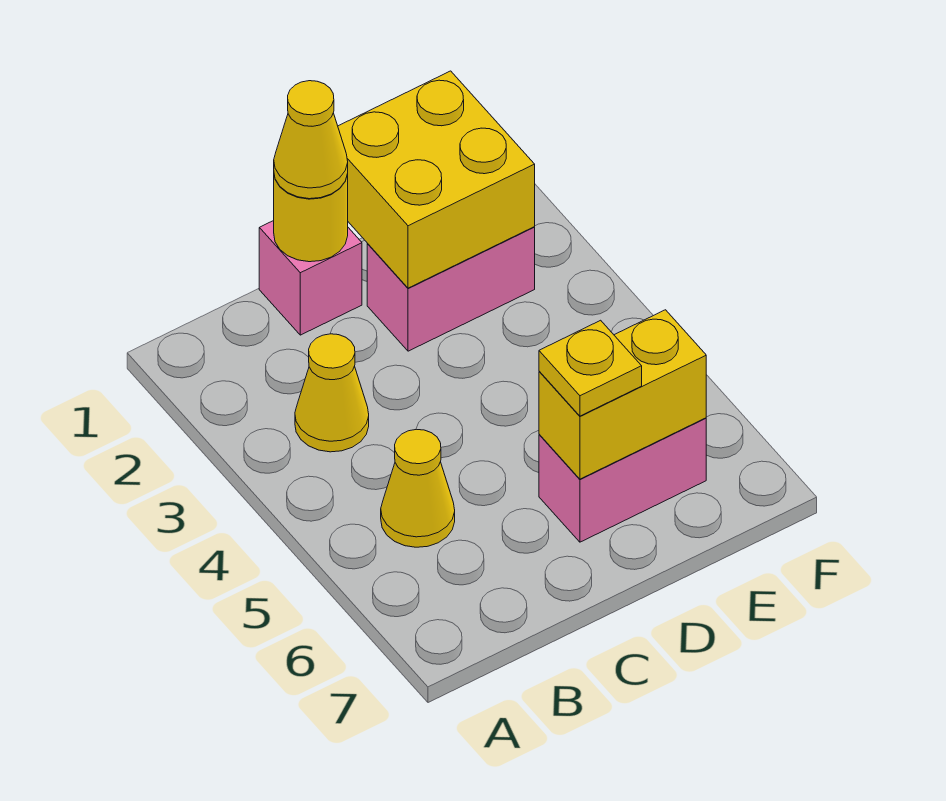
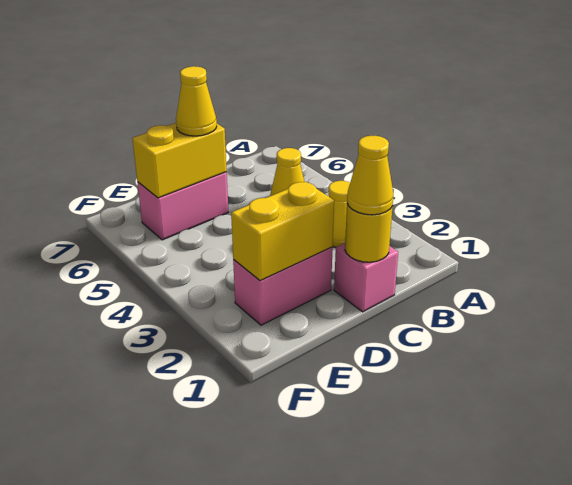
yellow brick D1:E2 level 2 -> yellow brick D2:E2 level 2
yellow plate D6 level 3 -> yellow cone D6 level 3

